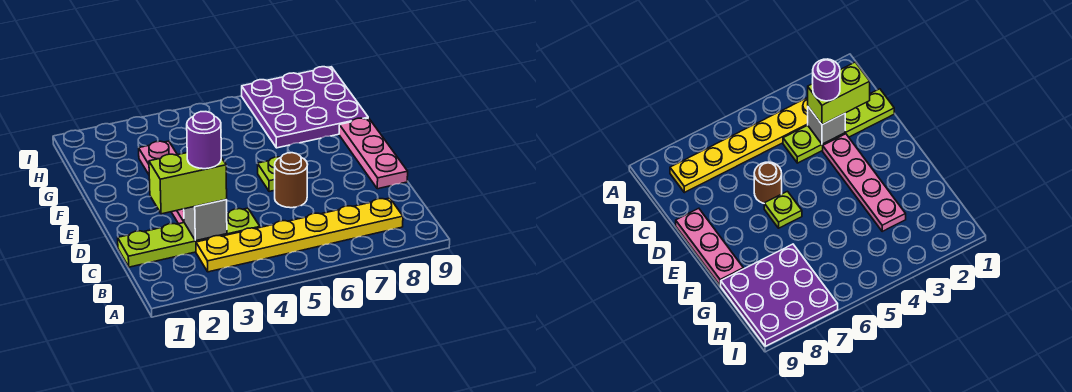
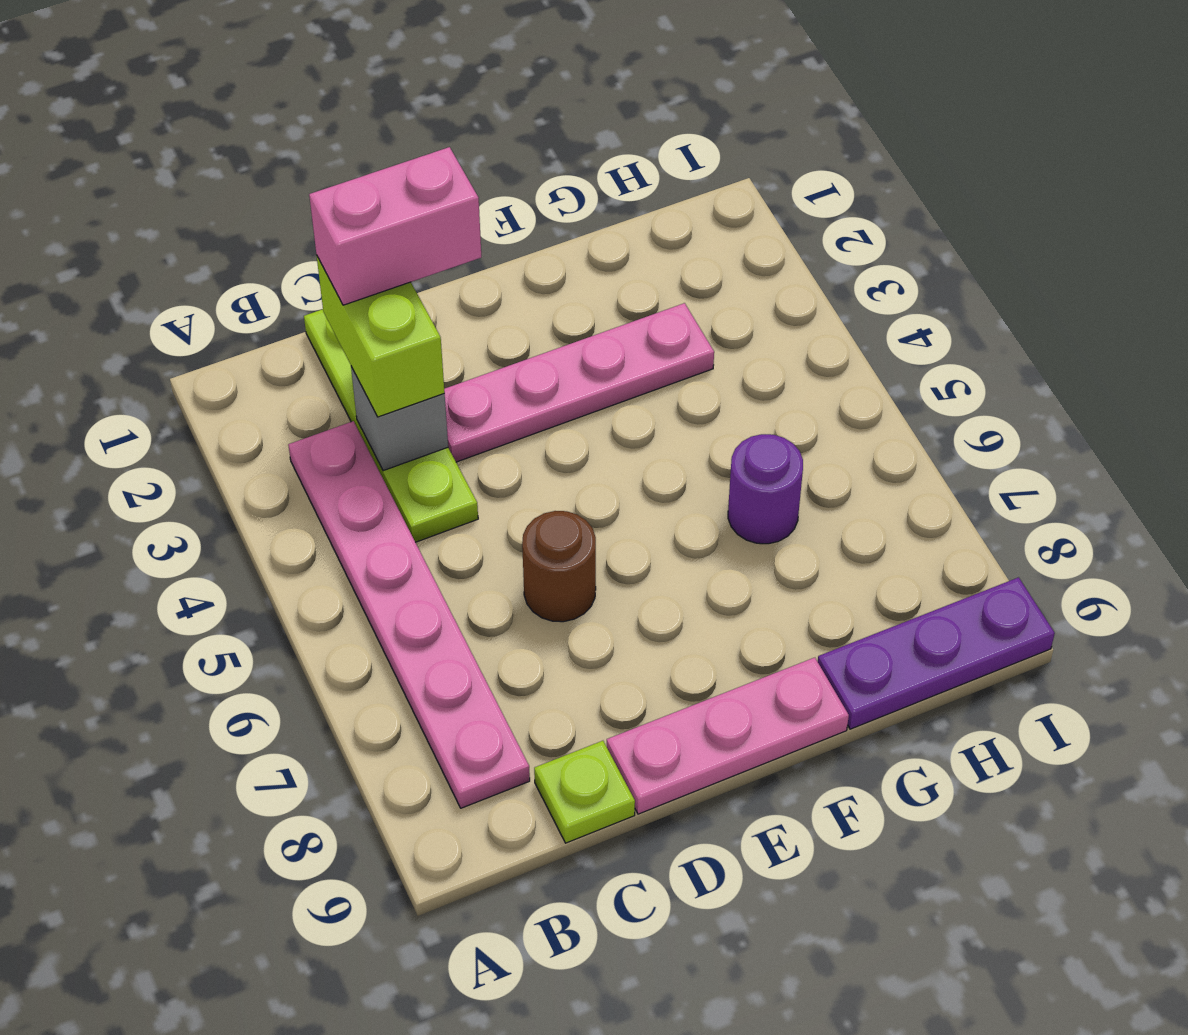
yellow plate B3:B8 level 1 -> pink plate B3:B8 level 1
none -> pink brick C2:D2 level 4
purple round brick C3 level 4 -> purple round brick G6 level 1
lime plate E6 level 1 -> lime plate C9 level 1
purple plate G7:I9 level 1 -> purple plate G9:I9 level 1

